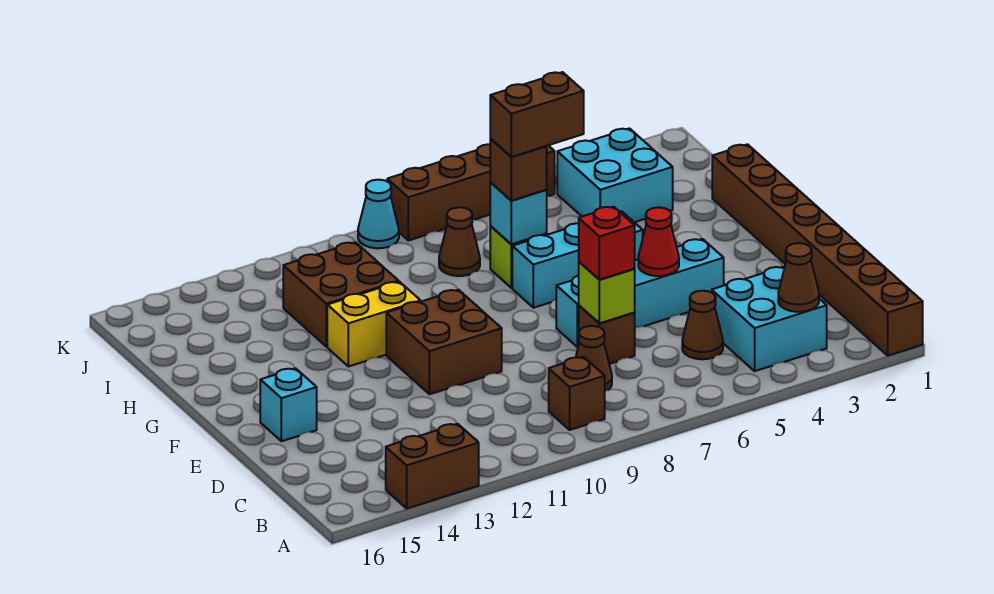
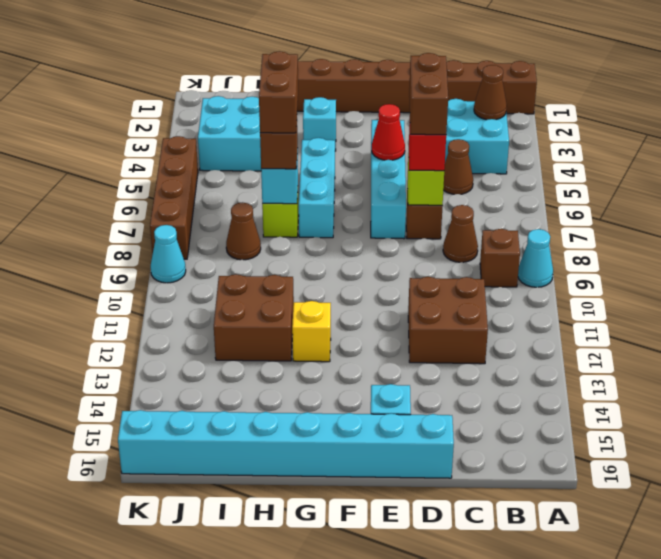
none -> cyan cone A9 level 1
brown brick A13:A14 level 1 -> brown brick D6:D7 level 4
none -> cyan brick D16:K16 level 1
brown brick E10:F11 level 1 -> brown brick C11:D12 level 1
none -> cyan brick G3 level 1
yellow brick G11:G12 level 1 -> yellow brick G12 level 1

